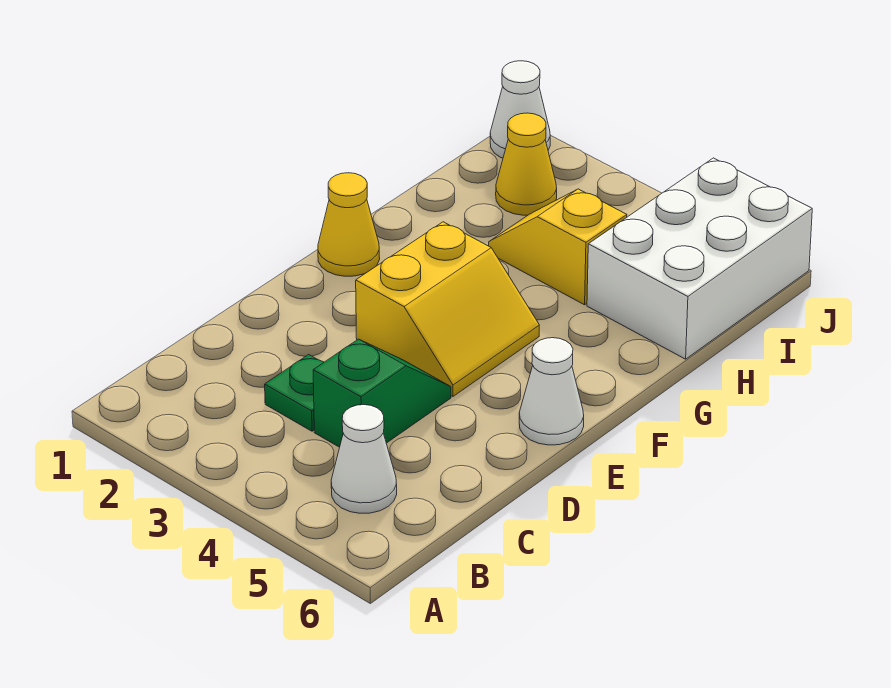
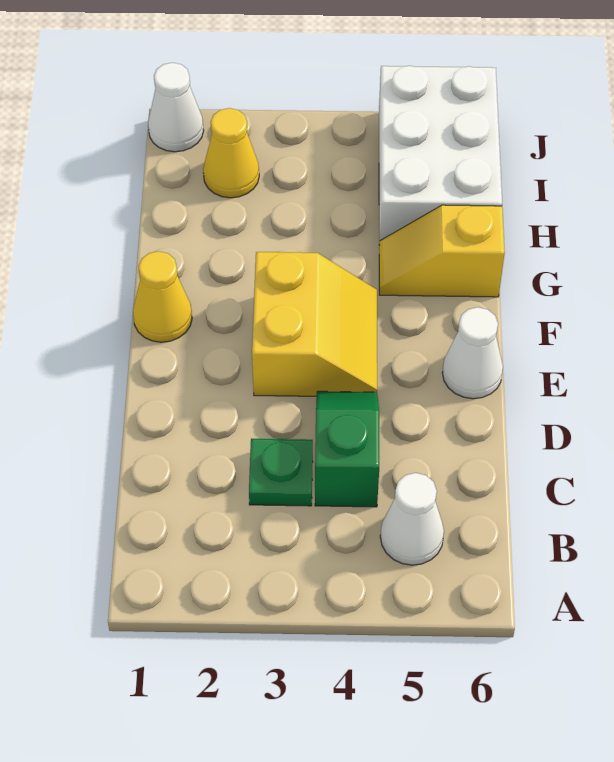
yellow slope H3:H4 level 1 top 4 -> yellow slope G5:G6 level 1 top 6

